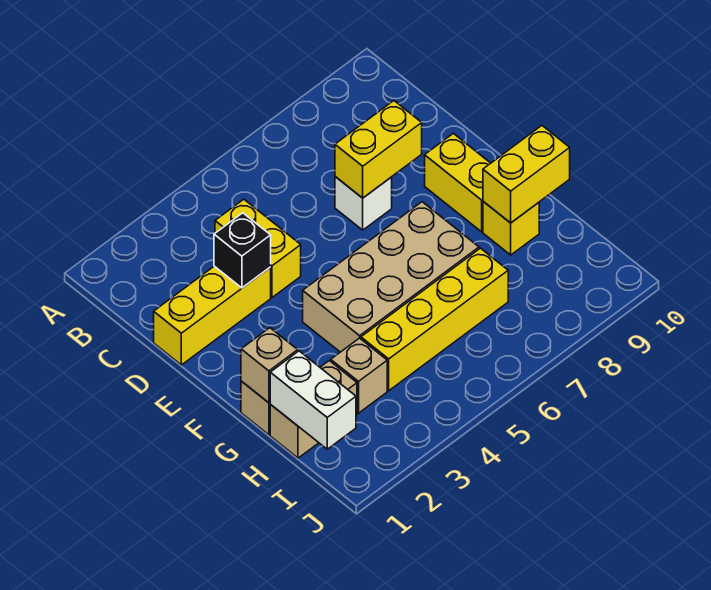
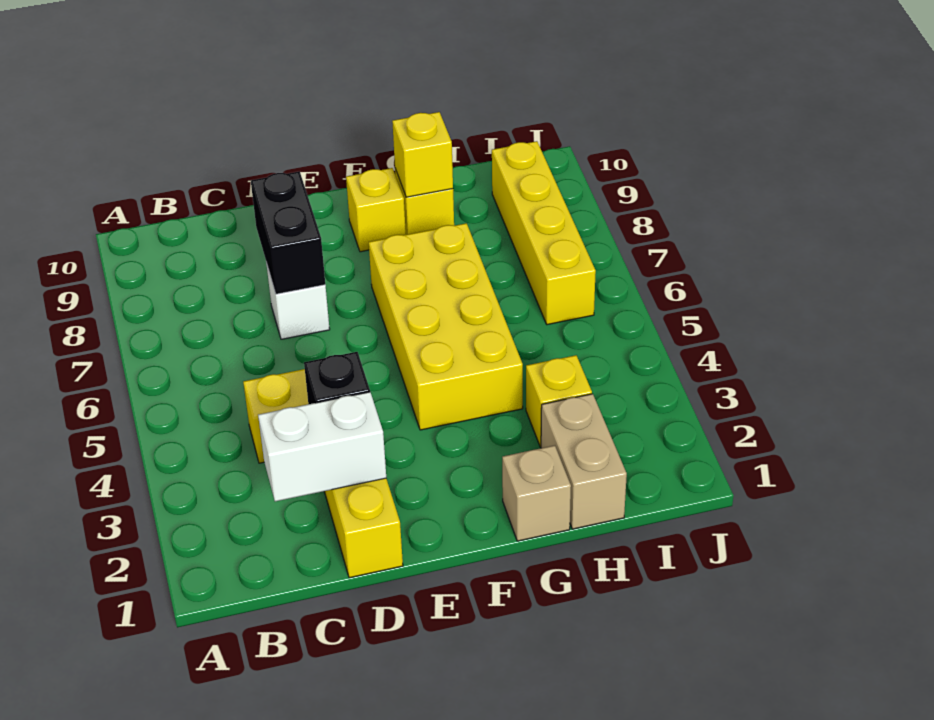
yellow brick D7:D8 level 2 -> black brick D7:D8 level 2
yellow brick E9:F9 level 1 -> yellow brick F9 level 1
tan brick F4:G7 level 1 -> yellow brick F4:G7 level 1
tan brick G1 level 2 -> none
yellow brick G9:G10 level 2 -> yellow brick G9 level 2
white brick H1:I1 level 2 -> white brick C2:D2 level 2
tan brick H3 level 1 -> yellow brick H3 level 1
yellow brick H4:H7 level 1 -> yellow brick I6:I9 level 1

